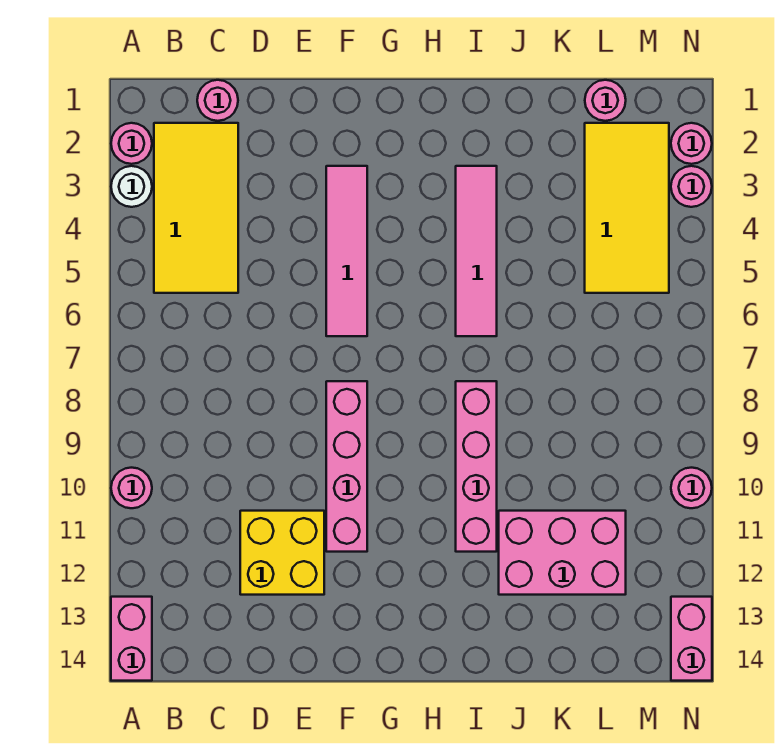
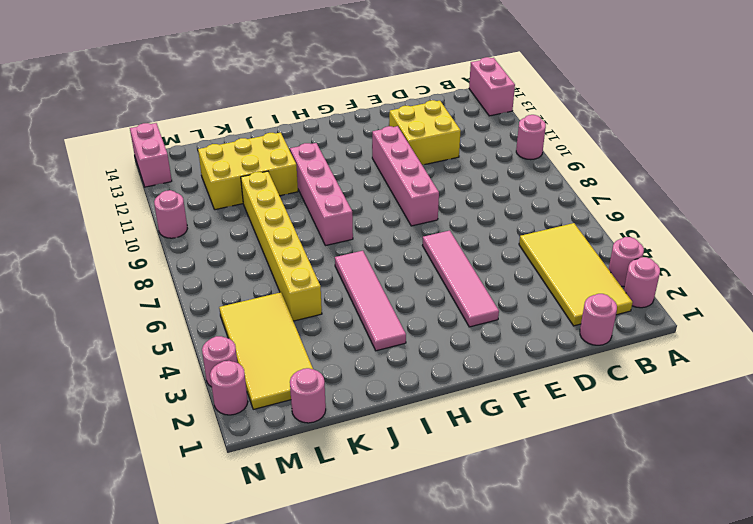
white round brick A3 level 1 -> pink round brick A3 level 1
pink brick J11:L12 level 1 -> yellow brick J11:L12 level 1
none -> yellow brick K5:K10 level 1

